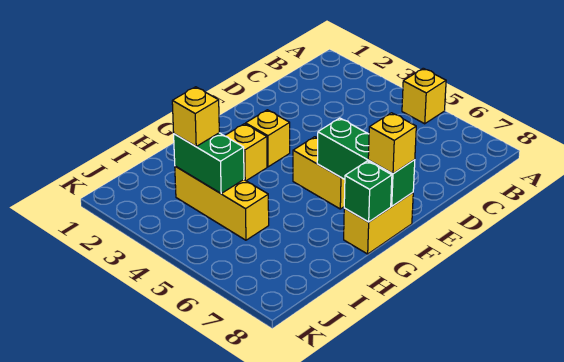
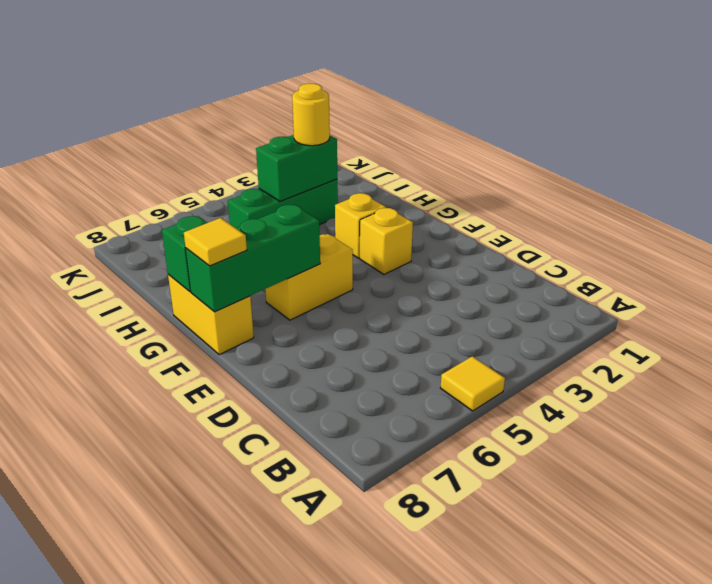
yellow brick A5 level 1 -> yellow tile A5 level 1
yellow brick F8 level 3 -> yellow tile F8 level 3
yellow brick I3:I5 level 1 -> green brick I3:I5 level 1
yellow brick I3 level 3 -> yellow round brick I3 level 3

